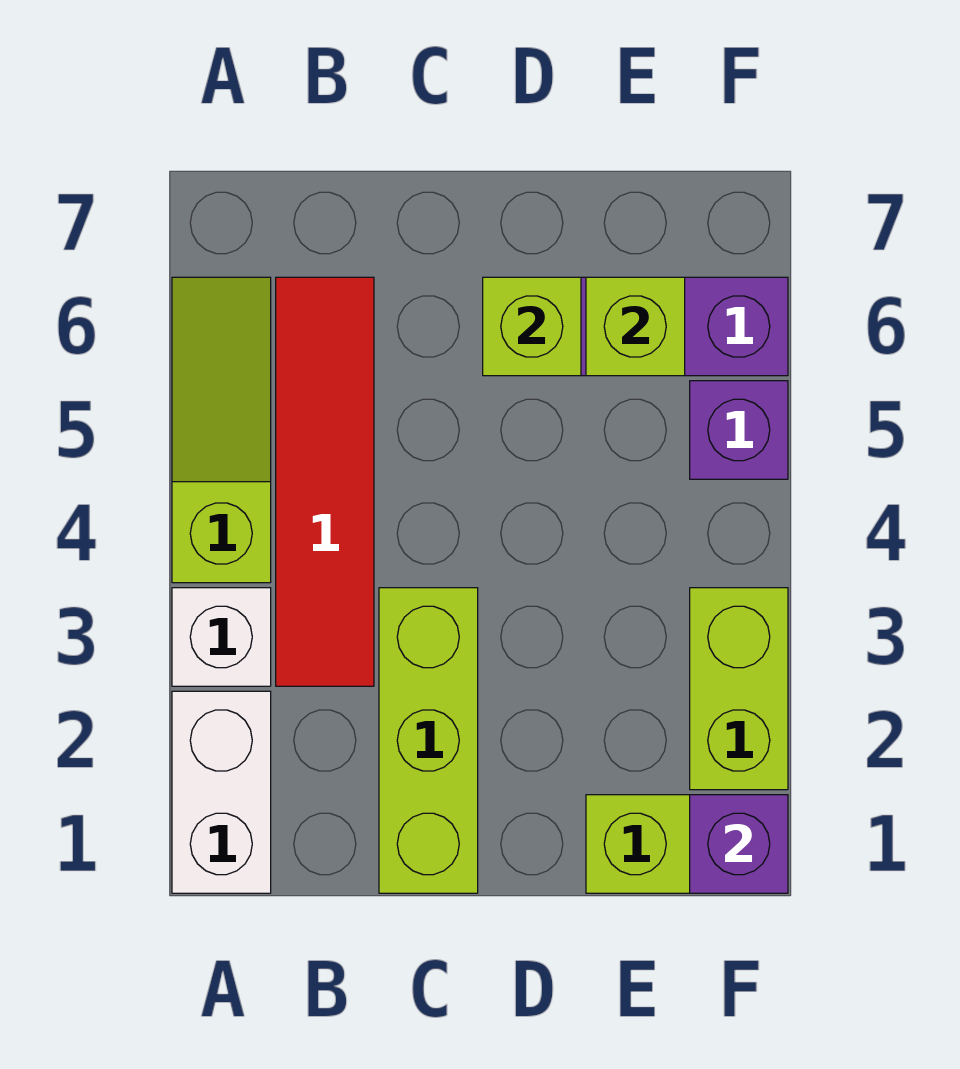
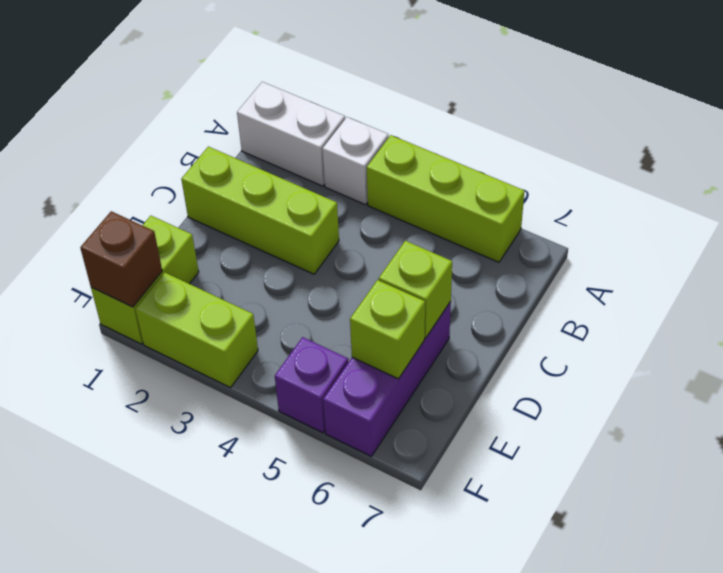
lime slope A4:A6 level 1 top 4 -> lime brick A4:A6 level 1
red tile B3:B6 level 1 -> none
purple brick F1 level 2 -> brown brick F1 level 2

